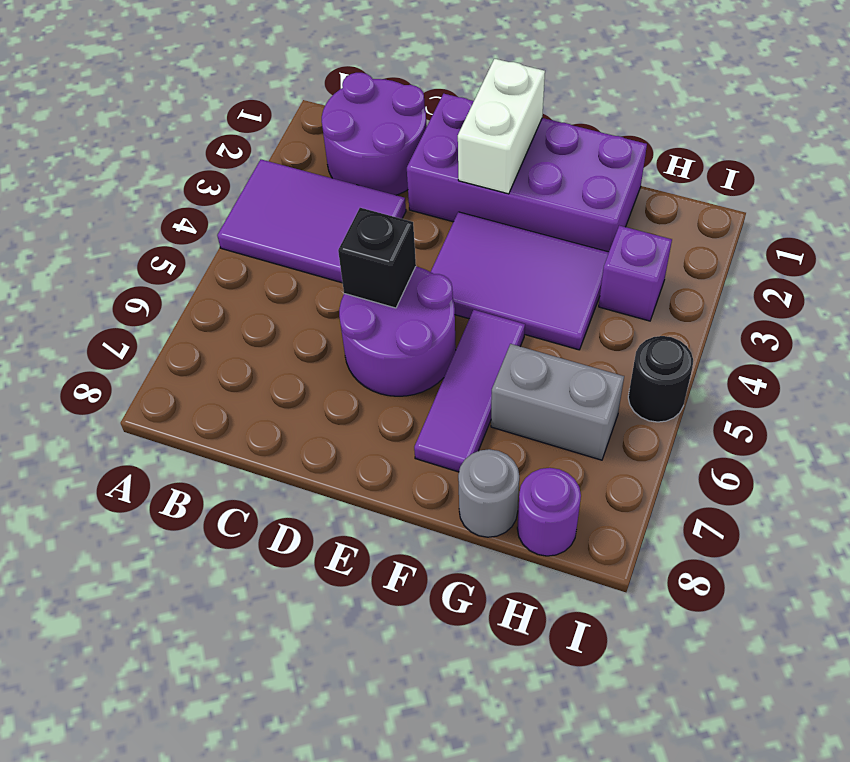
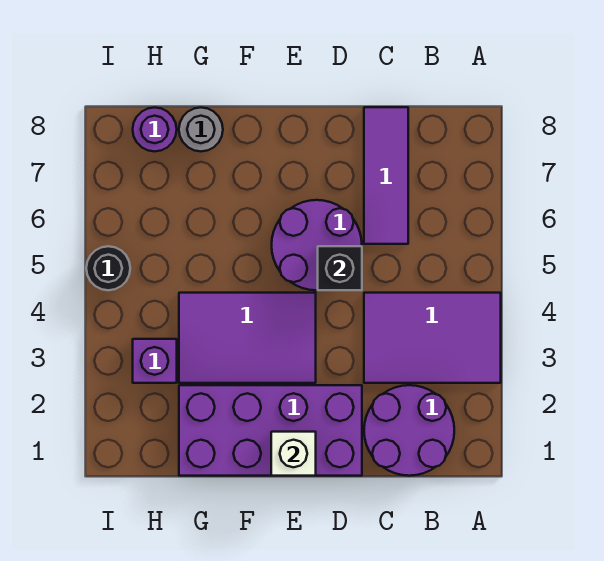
white brick E1:E2 level 2 -> white brick E1 level 2
purple tile F5:F7 level 1 -> purple tile C6:C8 level 1
grey brick G6:H6 level 1 -> none

